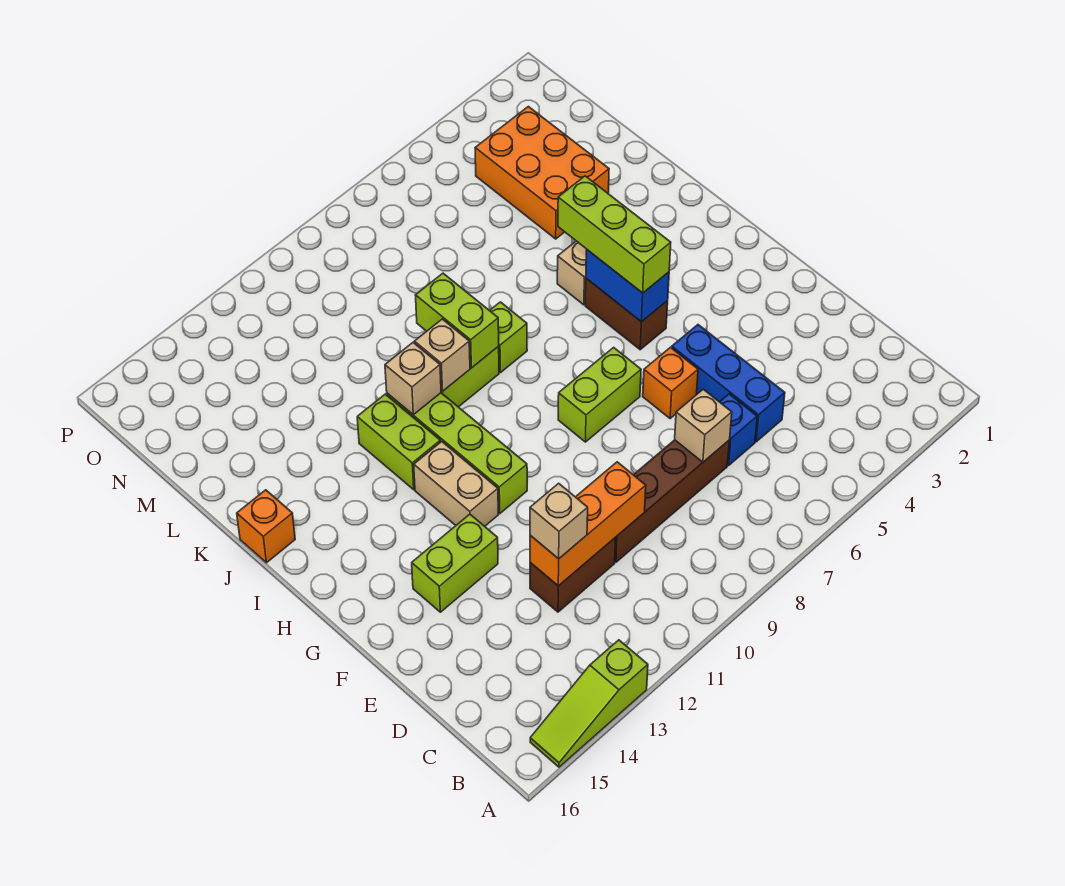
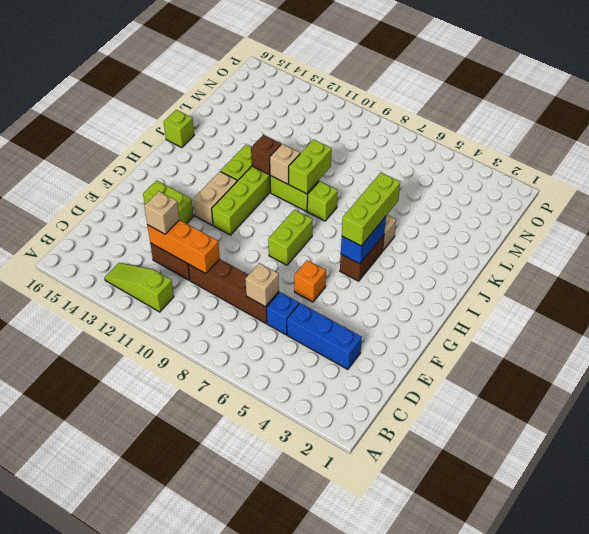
lime slope A13:A15 level 1 top 13 -> lime slope B11:B13 level 1 top 11
blue brick D5:F5 level 1 -> blue brick D3:D5 level 1
lime brick G7:G8 level 1 -> lime brick G8:H8 level 1
tan brick J11 level 2 -> brown brick J11 level 2
orange brick J16 level 1 -> lime brick J16 level 1
orange brick L3:N4 level 1 -> none

